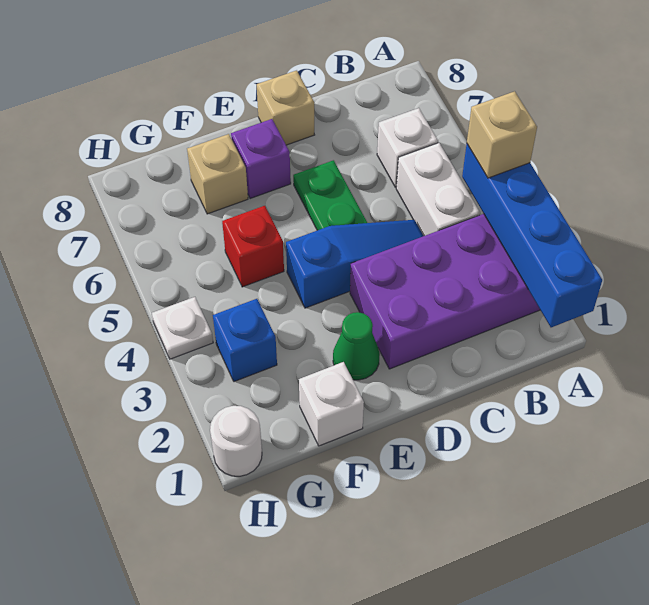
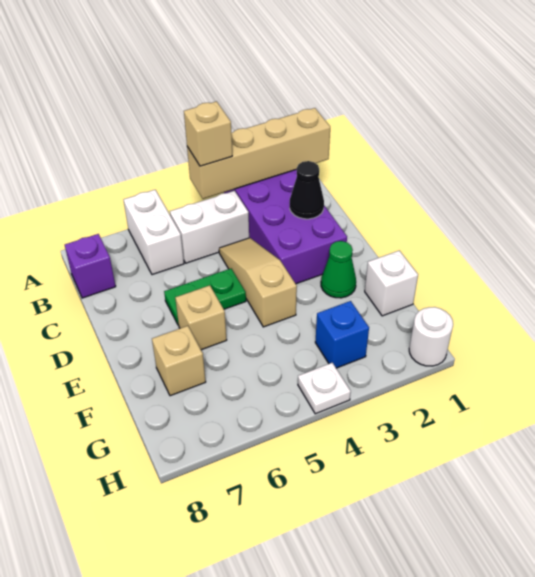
blue brick A1:A4 level 2 -> tan brick A1:A4 level 2
white brick B6 level 1 -> white brick A6:B6 level 1
none -> black cone C2 level 2
blue slope C4:E4 level 1 top E -> tan slope C4:E4 level 1 top E
tan brick D8 level 1 -> tan brick E6 level 1
purple brick E7 level 1 -> purple brick B8 level 1
red brick F5 level 1 -> none

